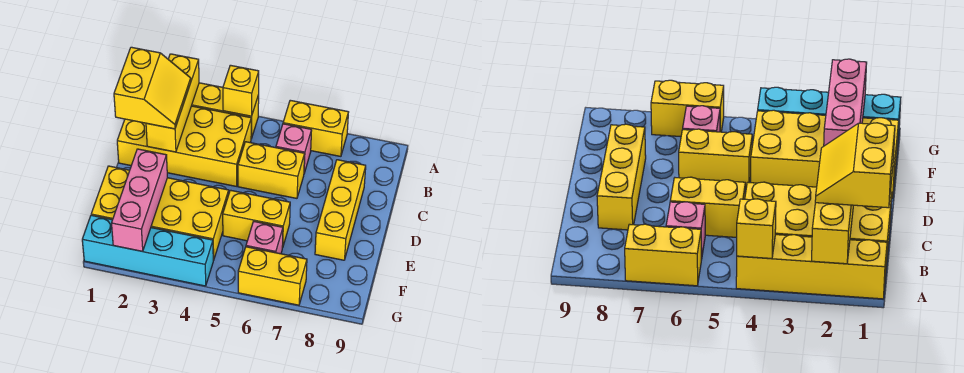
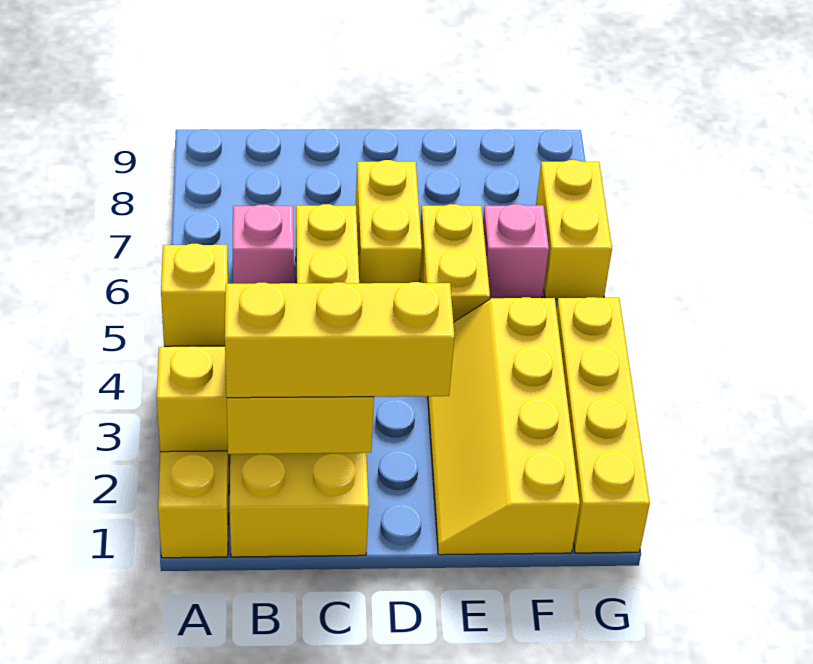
yellow brick A6:A7 level 1 -> yellow brick D6:D7 level 1
yellow brick C8:E8 level 1 -> yellow brick B1:D1 level 4
yellow brick E1:F4 level 1 -> yellow slope E1:F4 level 1 top F
pink brick E2:G2 level 2 -> none
cyan brick G1:G4 level 1 -> yellow brick G1:G4 level 1

